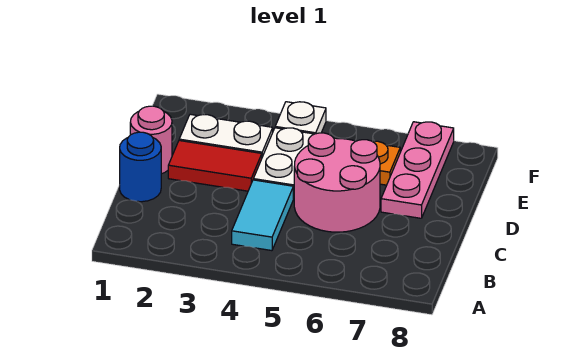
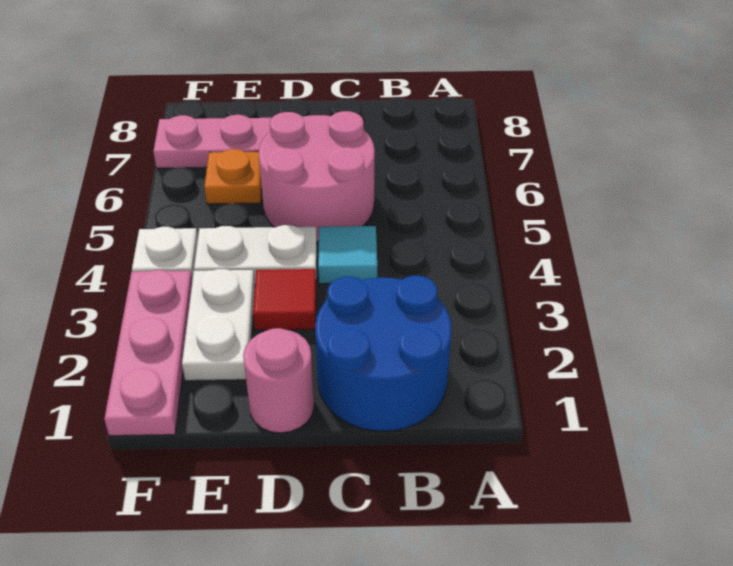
cyan tile B4:C4 level 1 -> cyan tile C4 level 1
blue round brick C1 level 1 -> blue round brick B1:C2 level 1
red tile D2:D3 level 1 -> red tile D3 level 1
none -> pink plate F1:F3 level 1

